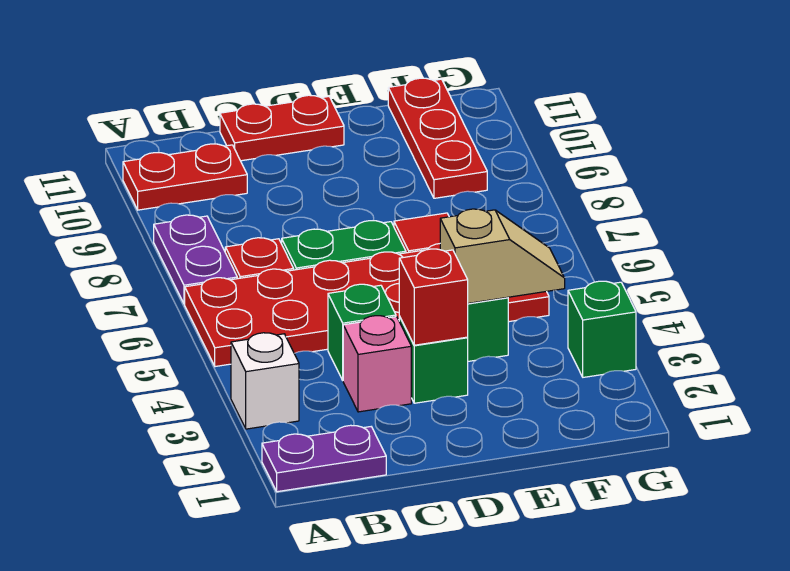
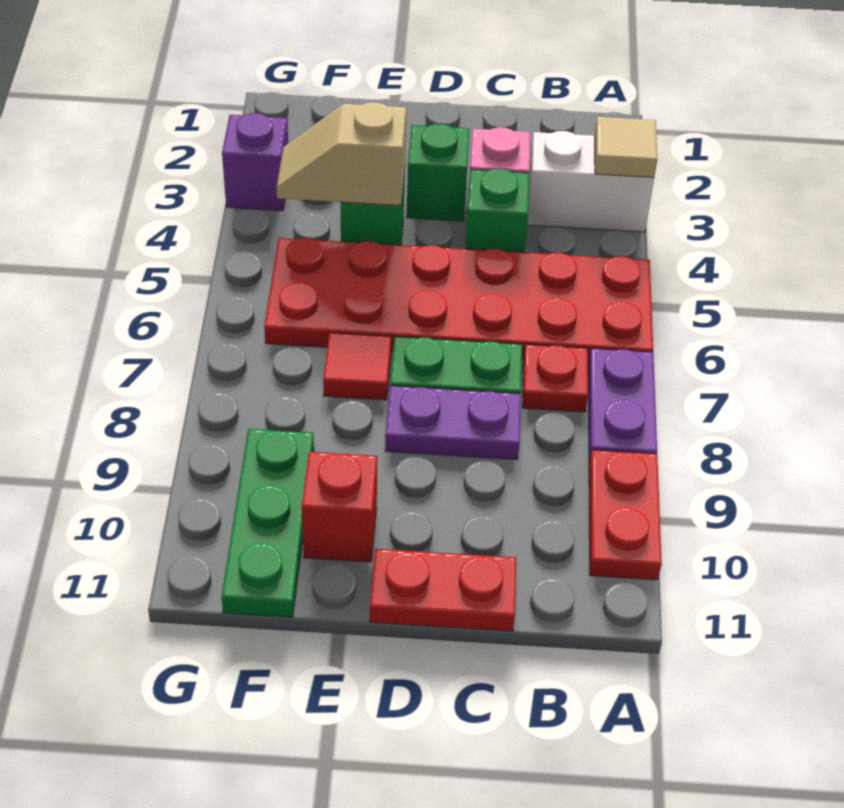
purple plate A1:B1 level 1 -> purple plate C8:D8 level 1
white brick A3 level 1 -> white brick A3:B3 level 1
none -> tan tile A3 level 2
red plate A10:B10 level 1 -> red plate A9:A10 level 1
red brick D3 level 2 -> red brick E10 level 1
red plate F9:F11 level 1 -> green plate F9:F11 level 1
green brick G3 level 1 -> purple brick G3 level 1

